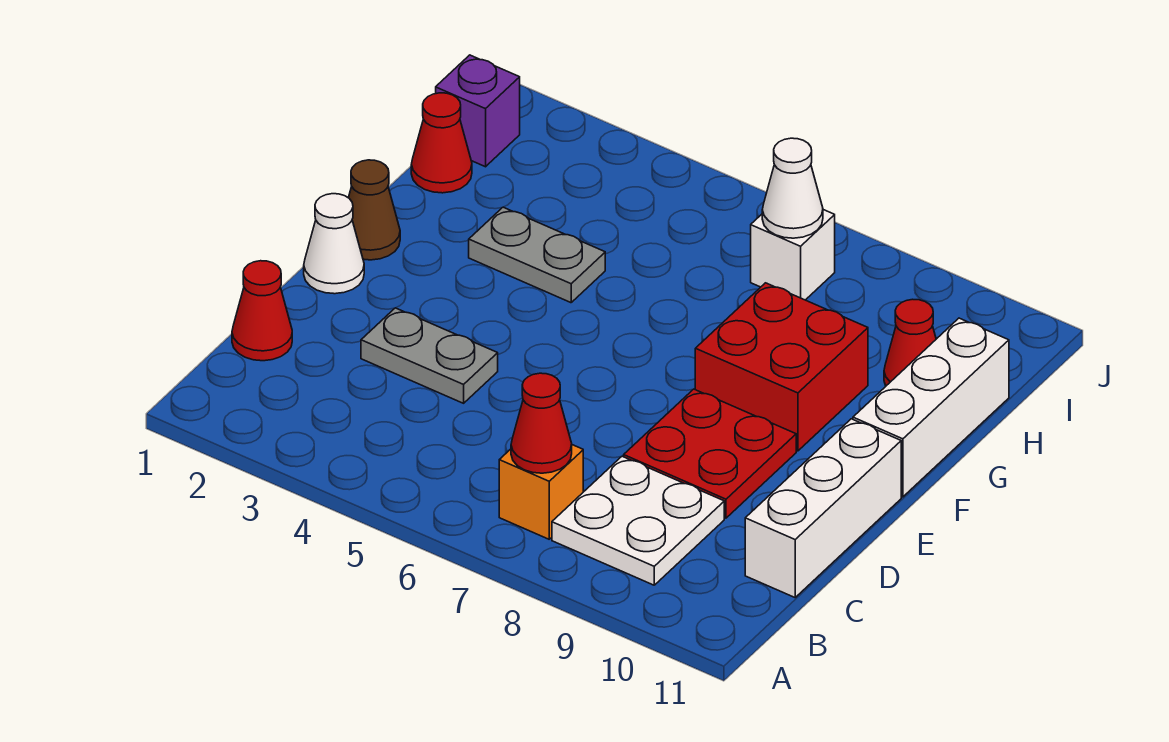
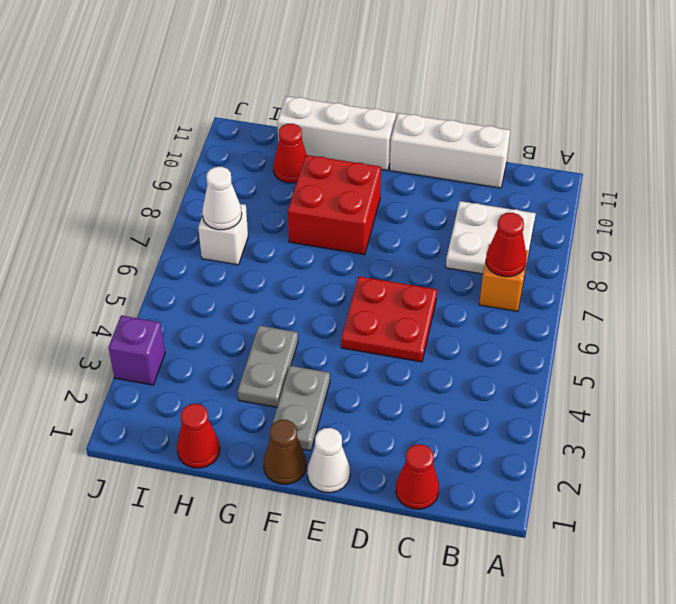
grey plate D3:D4 level 1 -> grey plate F2:F3 level 1
red plate D8:E9 level 1 -> red plate D5:E6 level 1
purple brick I1 level 1 -> purple brick J3 level 1

